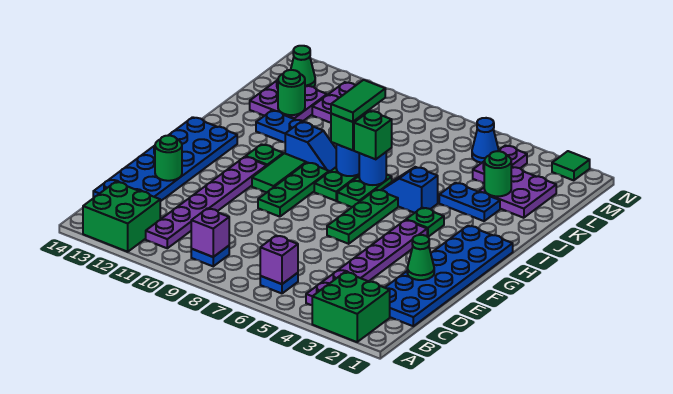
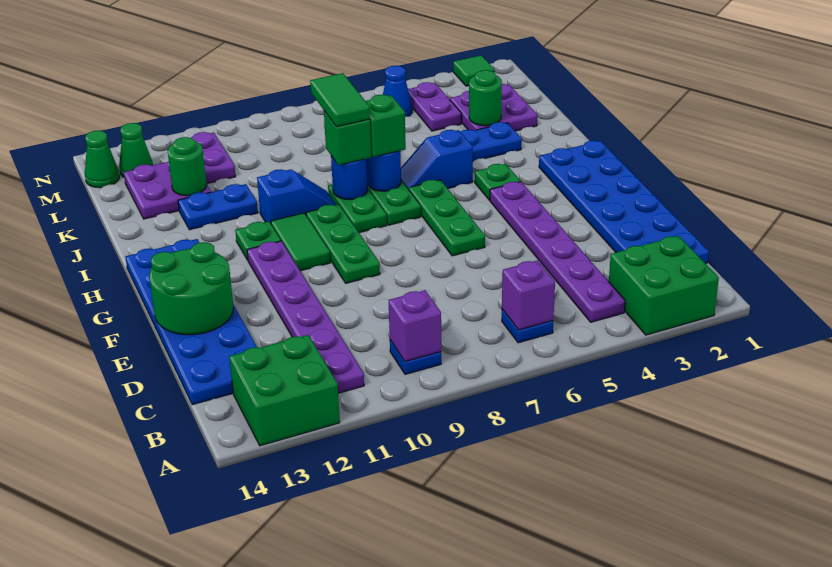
green cone E2 level 2 -> green cone M14 level 1
green round brick E13 level 2 -> green round brick E13:F14 level 2

